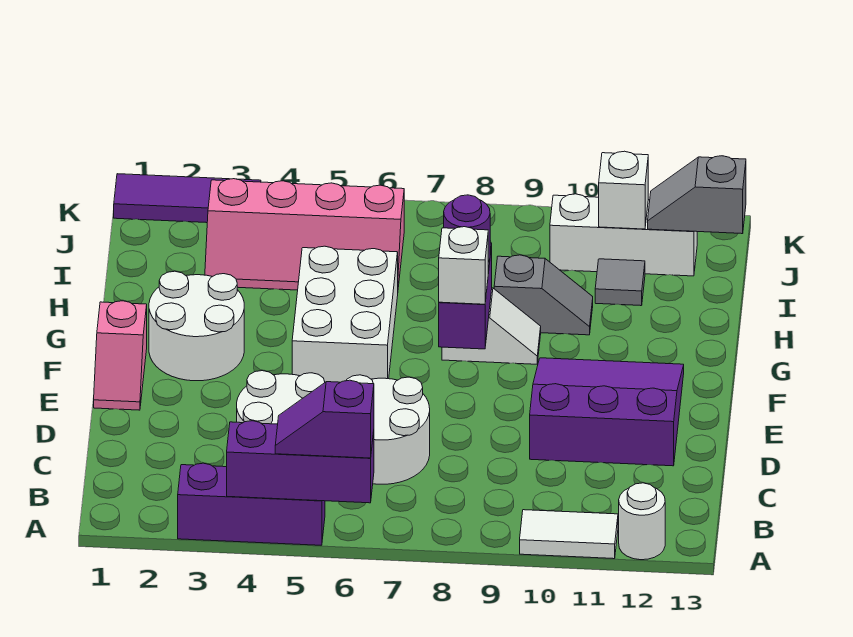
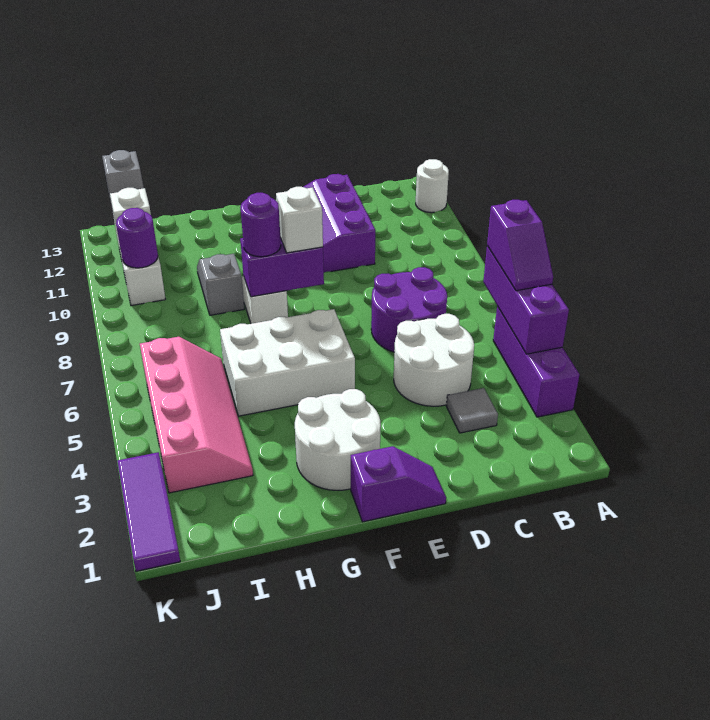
white tile A10:A11 level 1 -> none
white round brick C6:D7 level 1 -> purple round brick C6:D7 level 1
pink slope E1:F1 level 1 top F -> purple slope E1:F1 level 1 top F
grey tile I11 level 1 -> grey tile C3 level 1
none -> purple round brick J10 level 2

